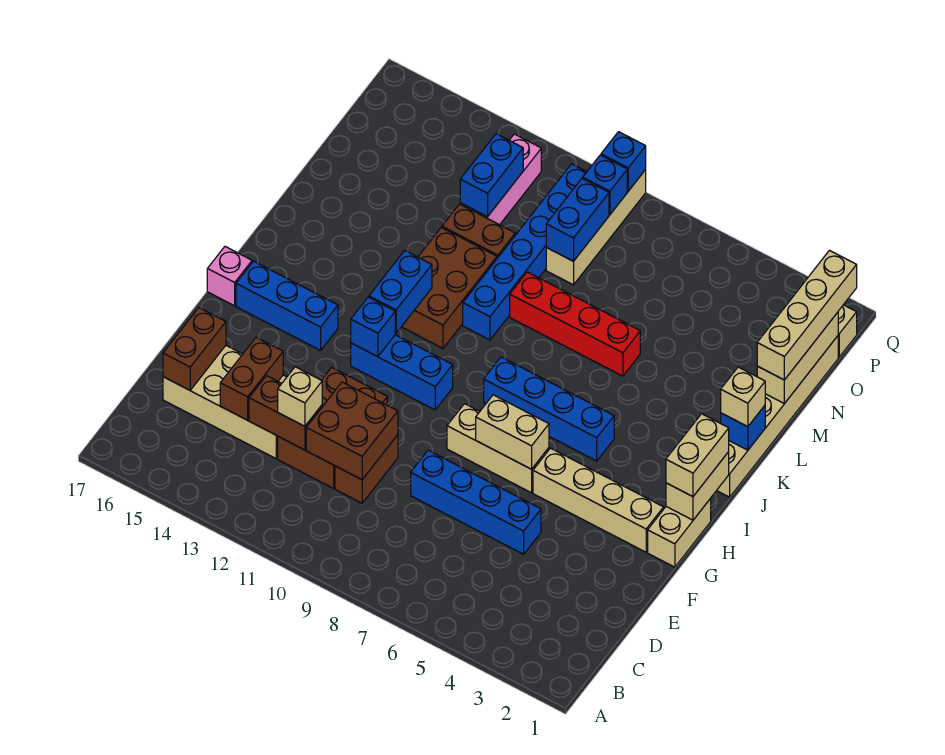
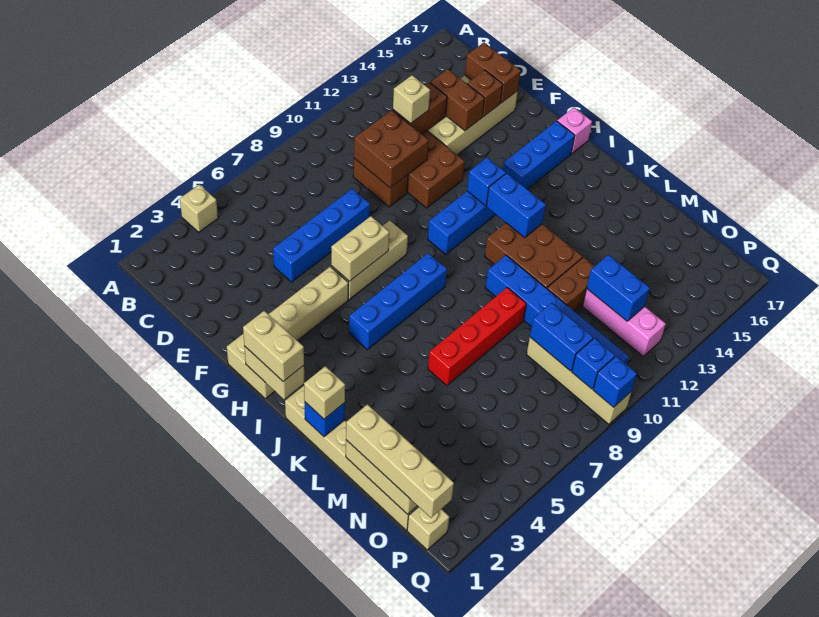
none -> tan brick A4 level 1
none -> brown brick E15 level 2

